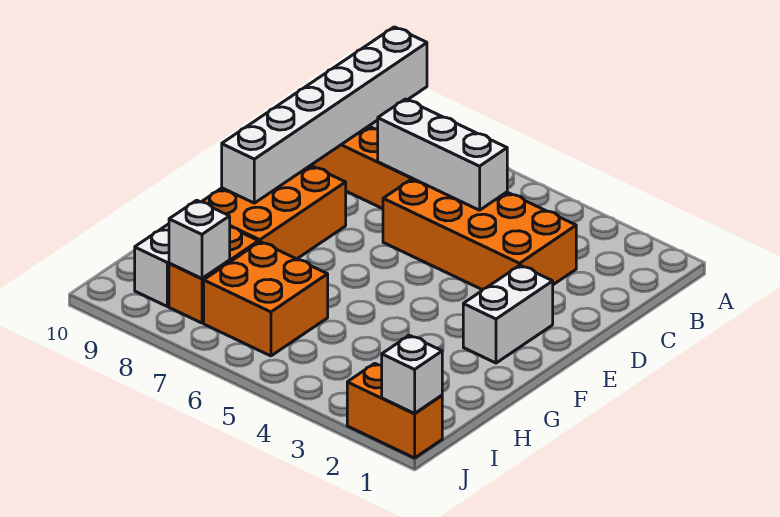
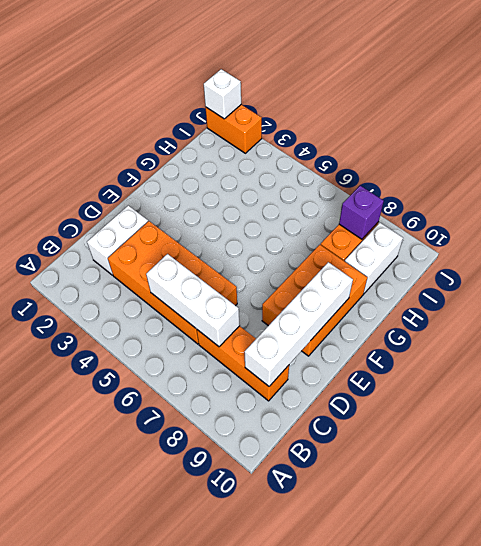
white brick A9:F9 level 2 -> white brick C9:F9 level 2
white brick E2:F2 level 1 -> white brick C2:D2 level 1
orange brick H6:I7 level 1 -> none
white brick I8 level 2 -> purple brick I8 level 2

